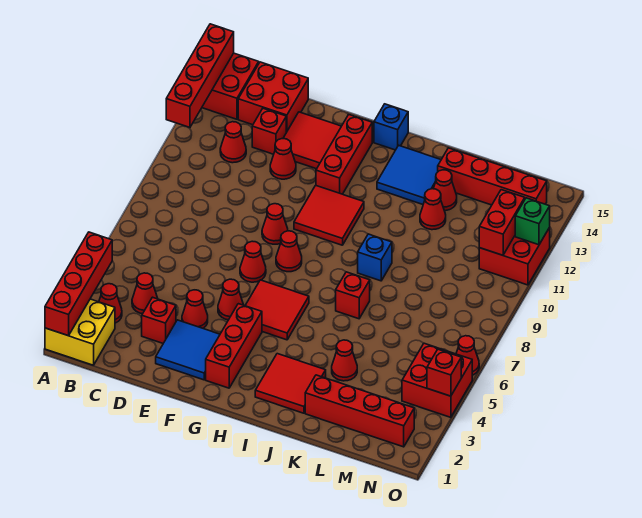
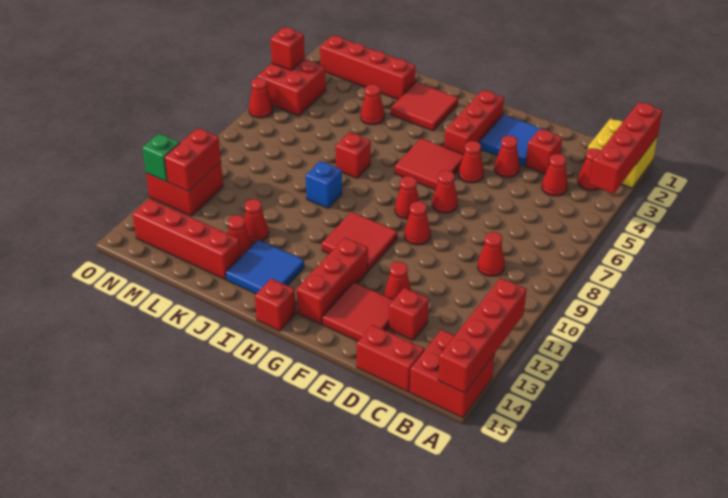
red cone C12 level 1 -> red cone C9 level 1
red brick C14:D15 level 1 -> red brick C15:D15 level 1
blue brick H15 level 1 -> red brick H15 level 1

